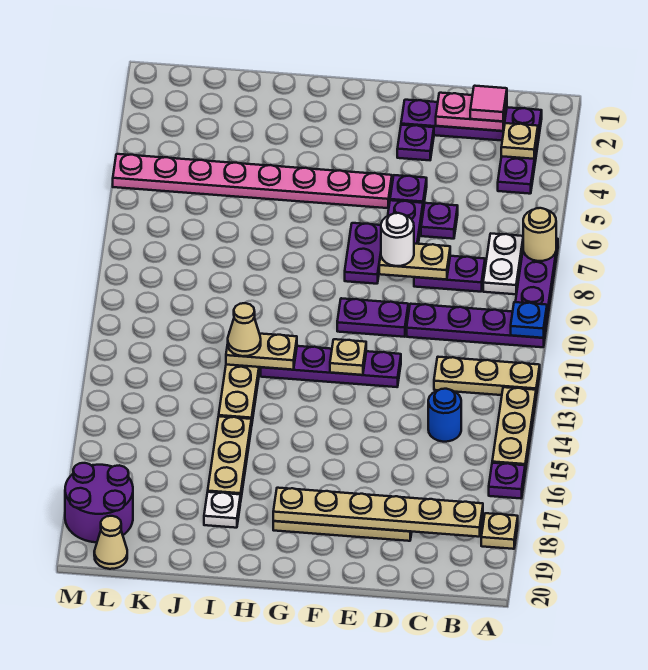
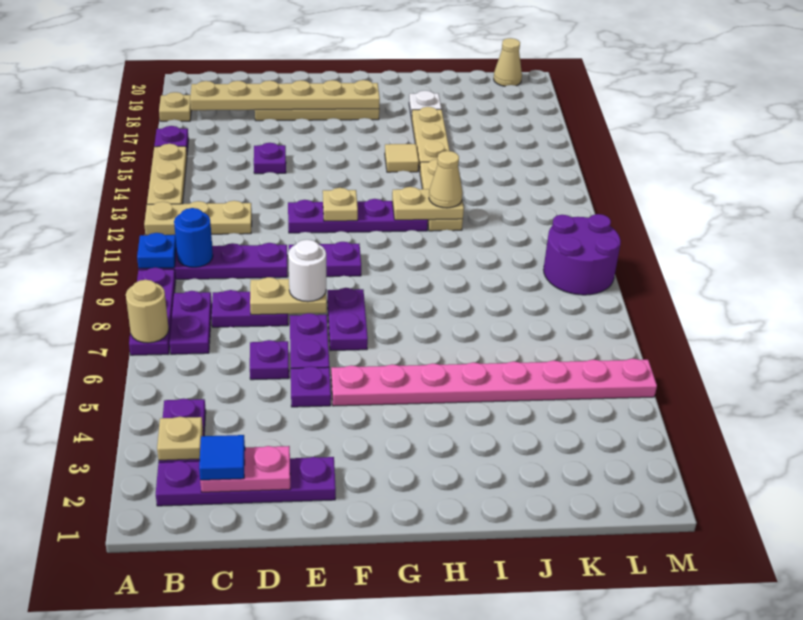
white plate B7:B8 level 1 -> purple plate B7:B8 level 1
pink tile C2 level 3 -> blue tile C2 level 3
blue round brick C14 level 1 -> blue round brick B10 level 2
purple plate E3 level 1 -> purple plate D15 level 1
none -> tan tile H15 level 1
purple round brick L18:M19 level 1 -> purple round brick L9:M10 level 1

